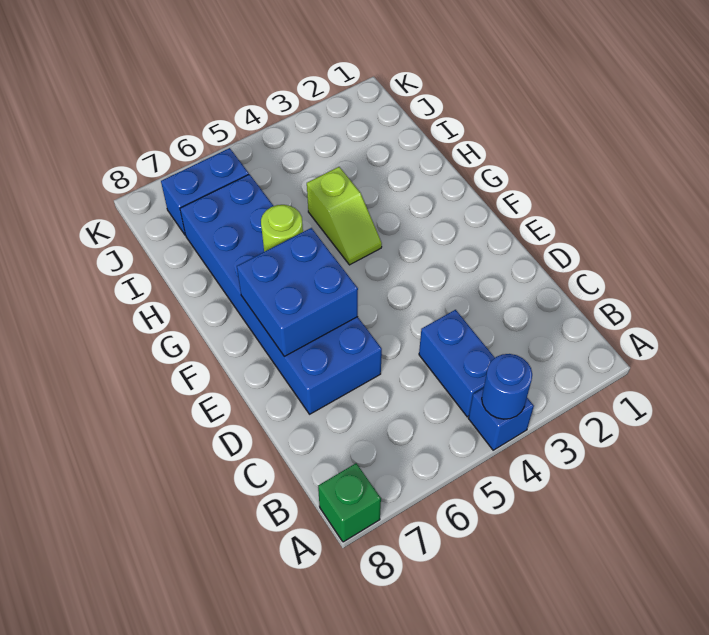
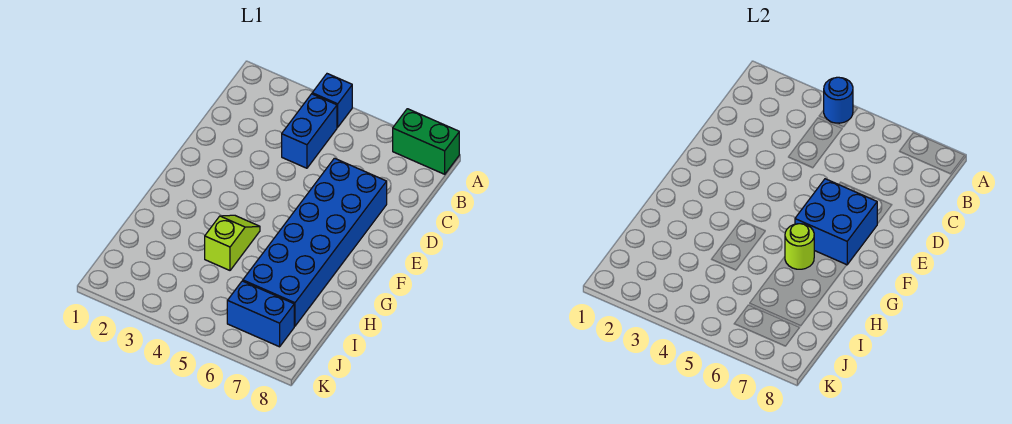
green brick A8 level 1 -> green brick A7:A8 level 1

